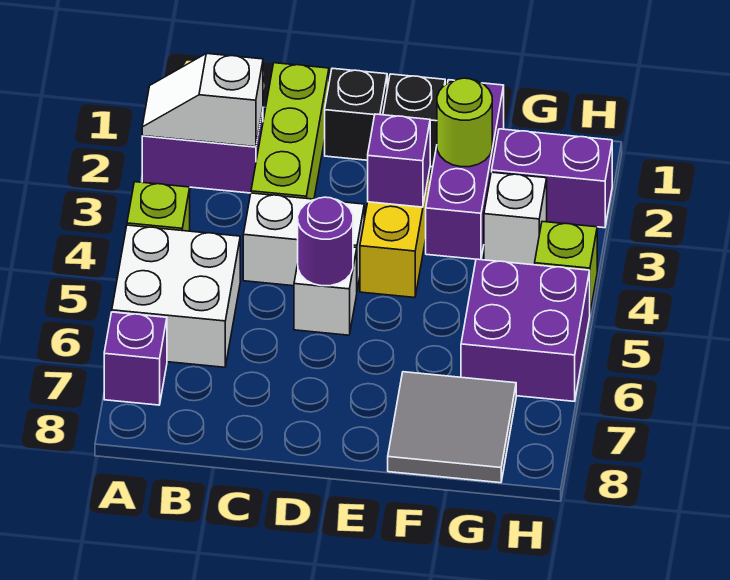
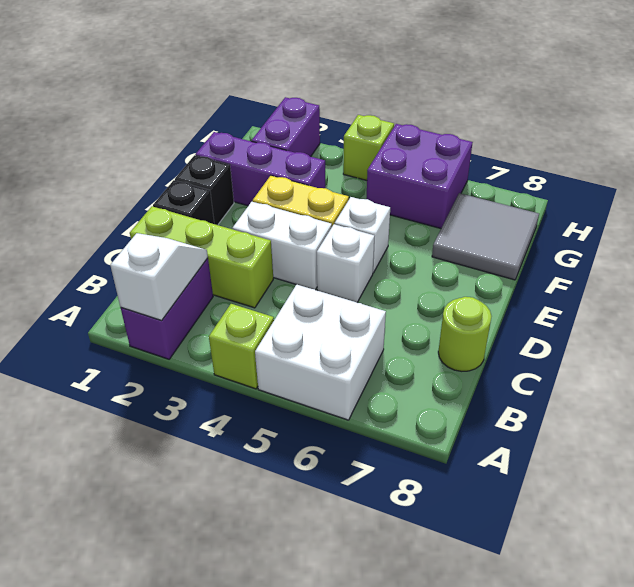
white slope A2:B2 level 2 top B -> white slope A2:B2 level 2 top A
purple brick A7 level 1 -> none
white brick C4:D4 level 1 -> white brick D3:D4 level 1
purple round brick D5 level 2 -> none
purple brick E3 level 2 -> none
lime round brick F2 level 2 -> lime round brick C8 level 1
white brick G3 level 1 -> white brick E5 level 1

